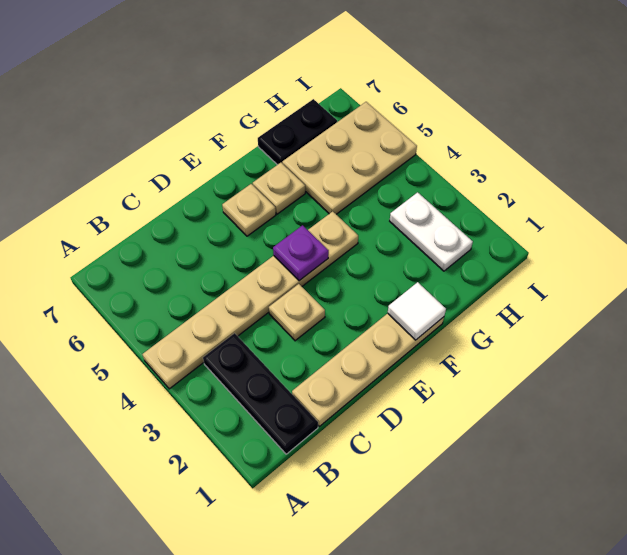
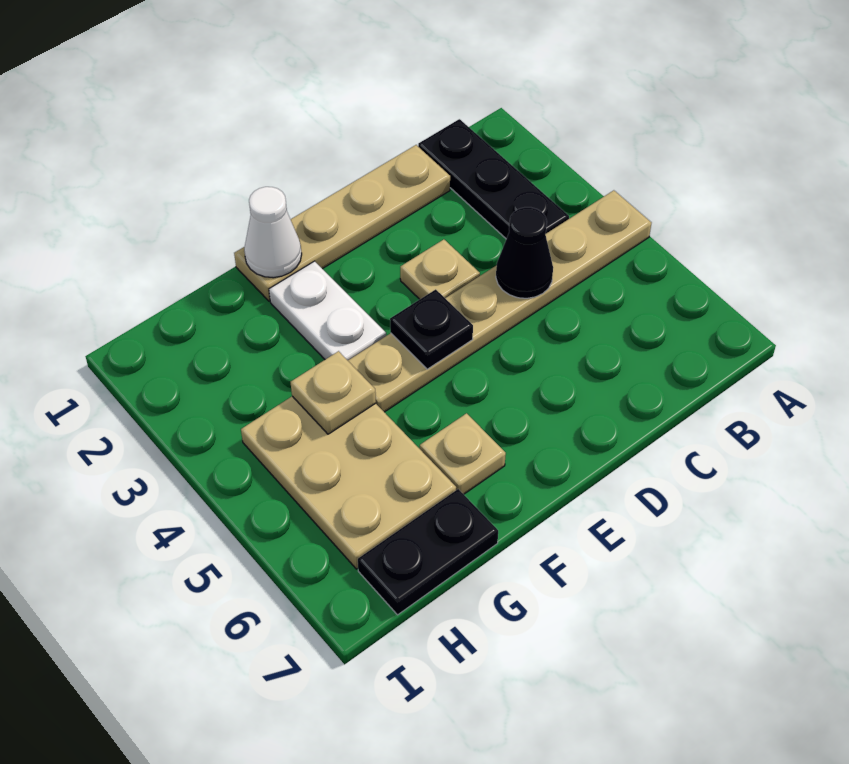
none -> black cone C4 level 2
purple plate E4 level 2 -> black plate E4 level 2
tan plate E6 level 1 -> tan plate G4 level 2
white tile F1 level 2 -> white cone F1 level 2
tan plate G5:I6 level 1 -> tan plate G4:H6 level 1
white plate H2:H3 level 1 -> white plate F2:F3 level 1

